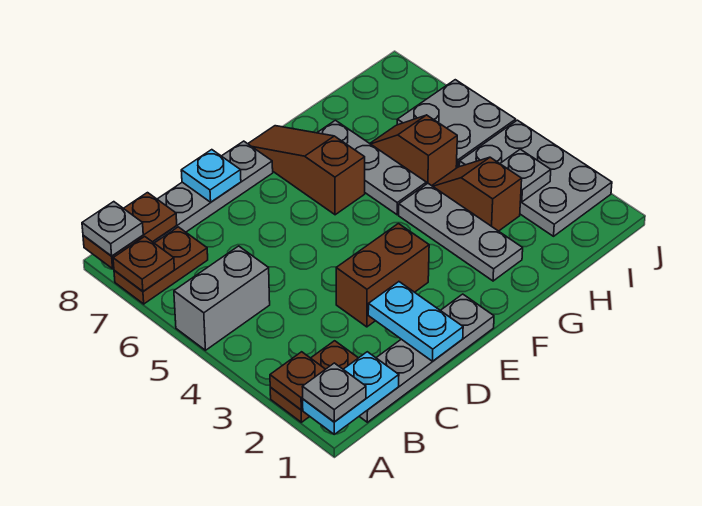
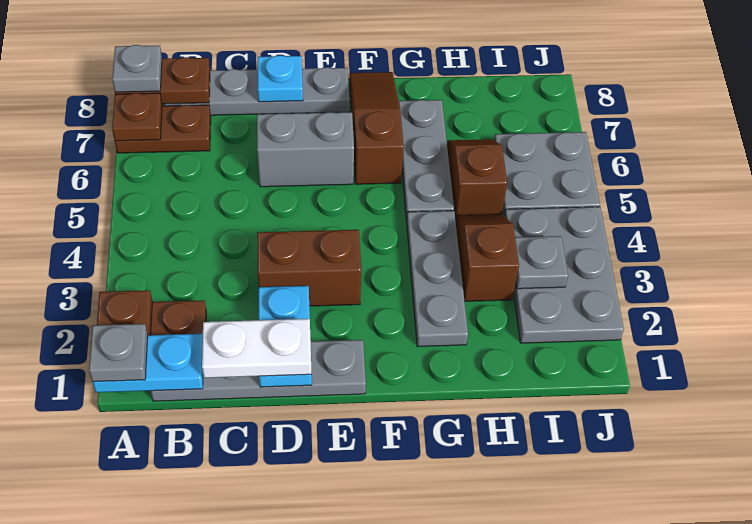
grey brick A5:B5 level 1 -> grey brick D6:E6 level 1
none -> white plate C1:D1 level 3

